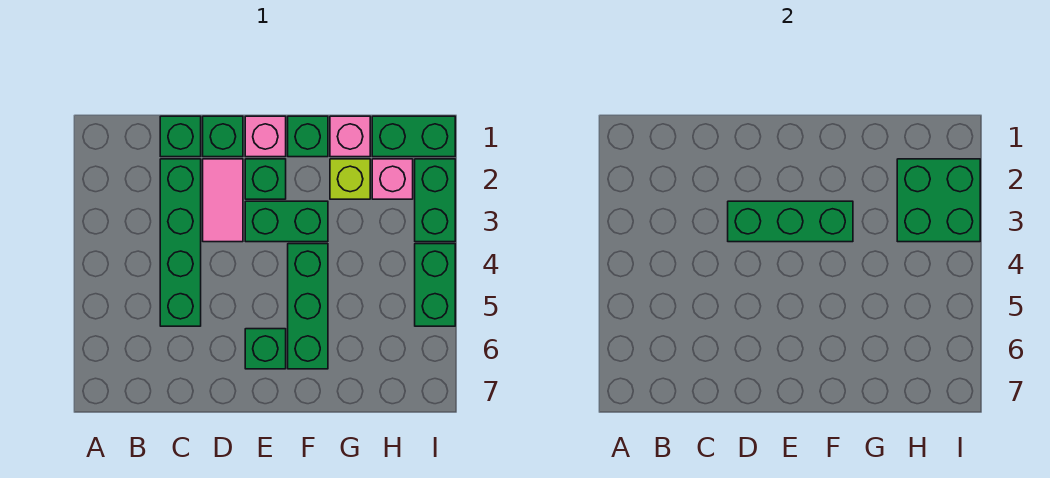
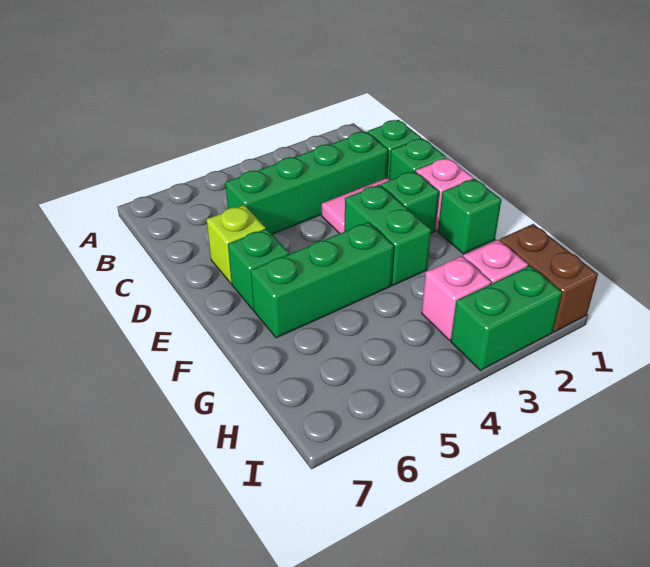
green brick D3:F3 level 2 -> none
pink brick G1 level 1 -> pink brick H3 level 1
lime brick G2 level 1 -> lime brick D6 level 1
green brick H1:I1 level 1 -> brown brick H1:I1 level 1
green brick H2:I3 level 2 -> none
green brick I4:I5 level 1 -> none

